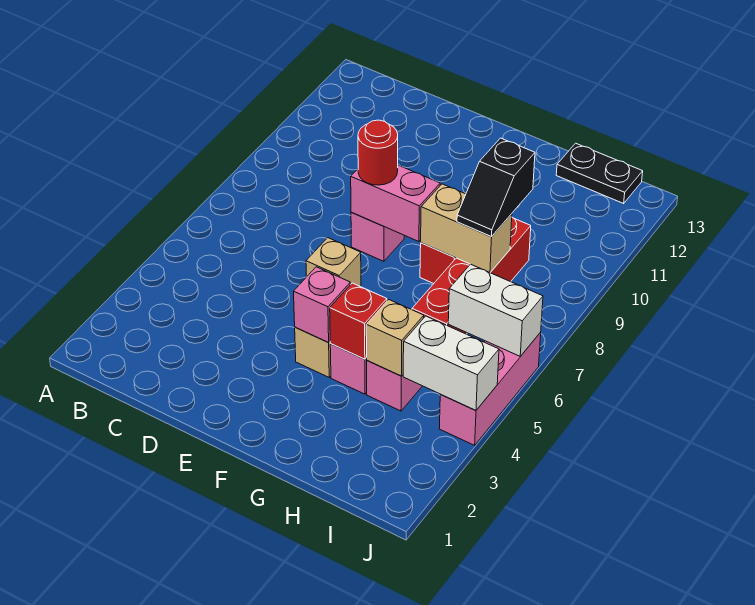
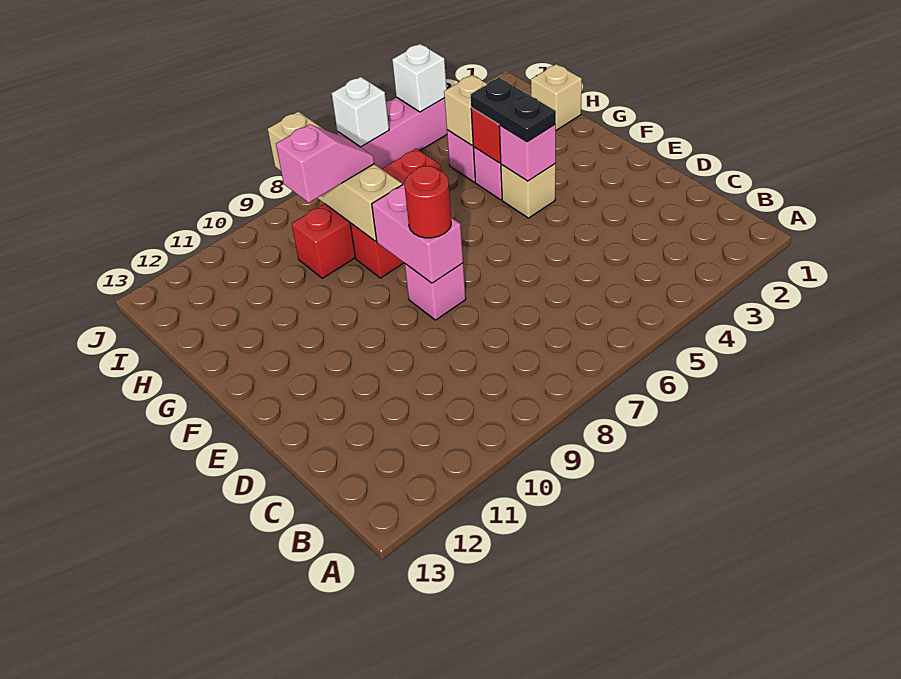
tan brick E6 level 1 -> tan brick H1 level 1
tan brick G8:H8 level 2 -> tan brick G8:J8 level 2
black slope H8:H9 level 3 top 9 -> pink slope H8:H9 level 3 top 9
black plate H13:I13 level 1 -> black plate F4:G4 level 3
white brick I4:J4 level 2 -> white brick J4 level 2
white brick I6:J6 level 2 -> white brick J6 level 2

